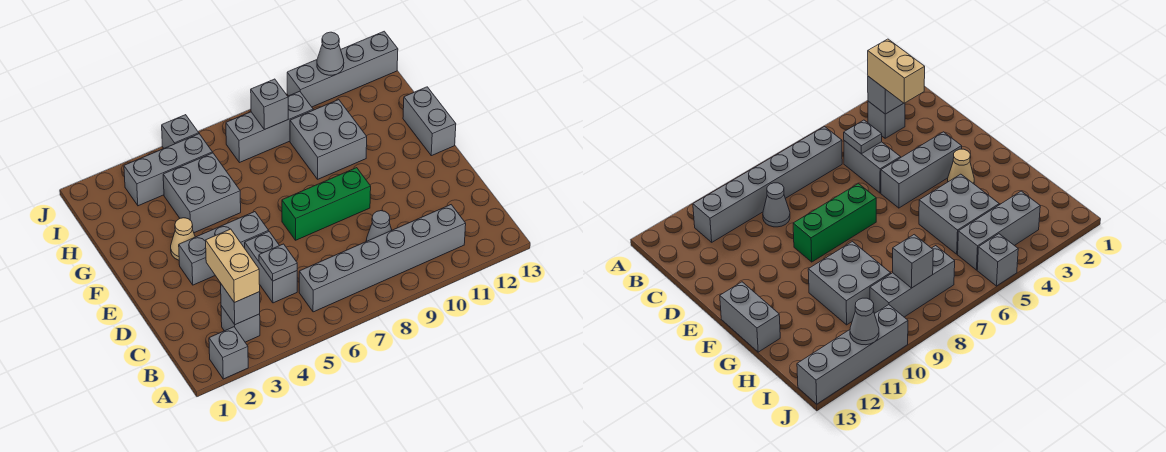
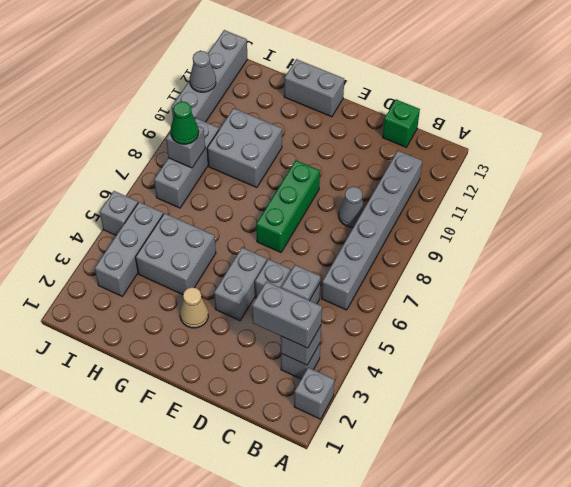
tan brick B3:C3 level 3 -> grey brick B3:C3 level 3
none -> green brick C13 level 1
grey brick E3:E5 level 1 -> grey brick E4:E5 level 1
none -> green cone I8 level 3

